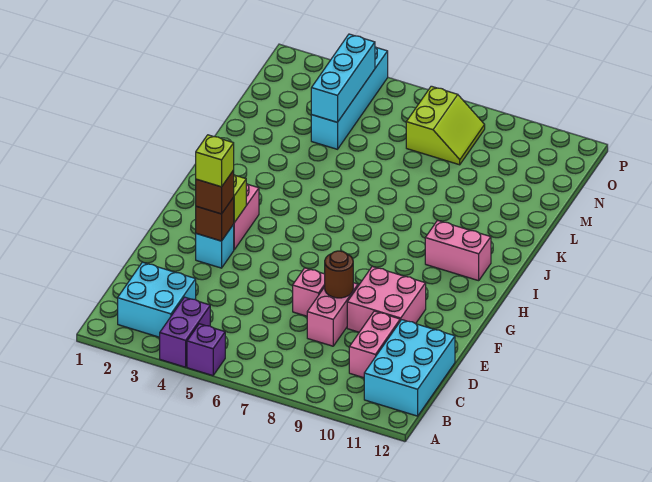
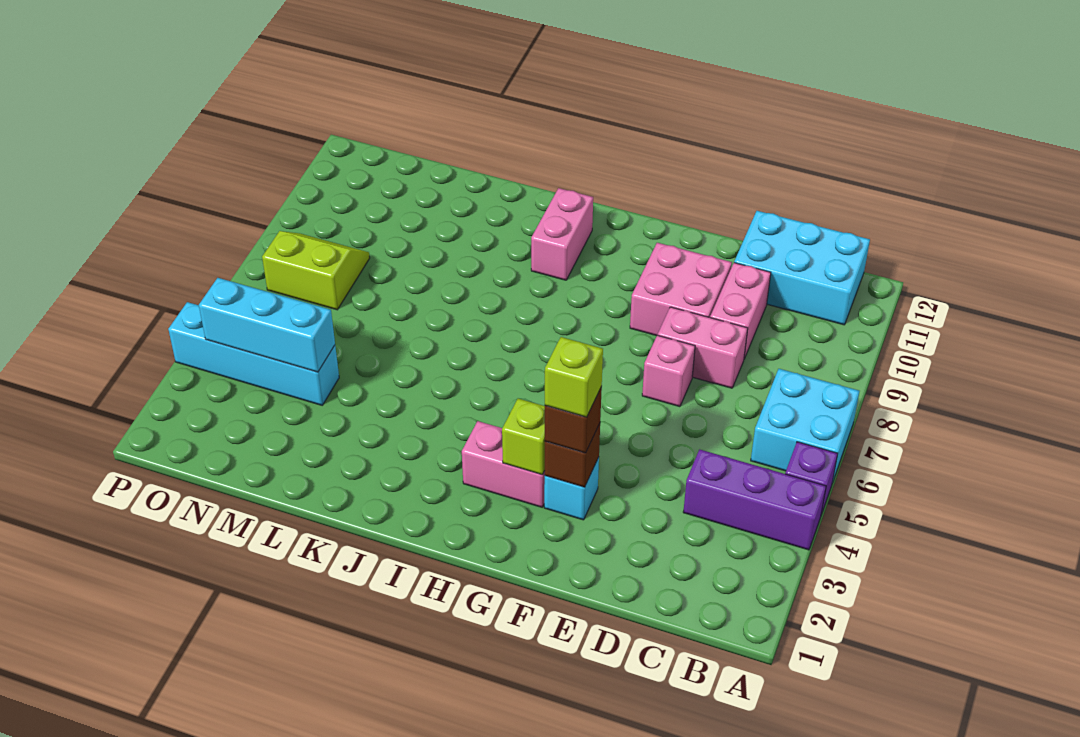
purple brick A4:B4 level 1 -> purple brick A4:C4 level 1
cyan brick B2:C3 level 1 -> cyan brick A6:B7 level 1
pink brick C10:D10 level 1 -> pink brick D9:D10 level 1
brown round brick E8 level 2 -> none

